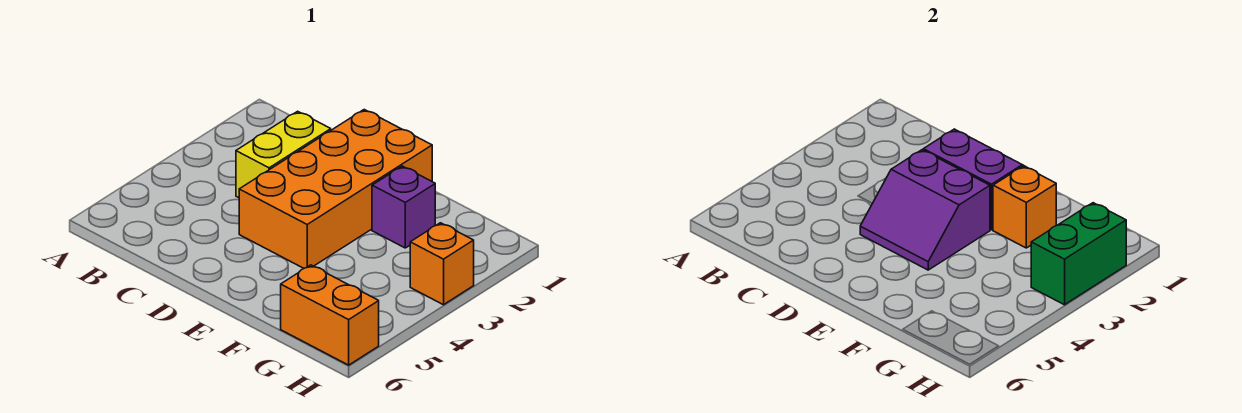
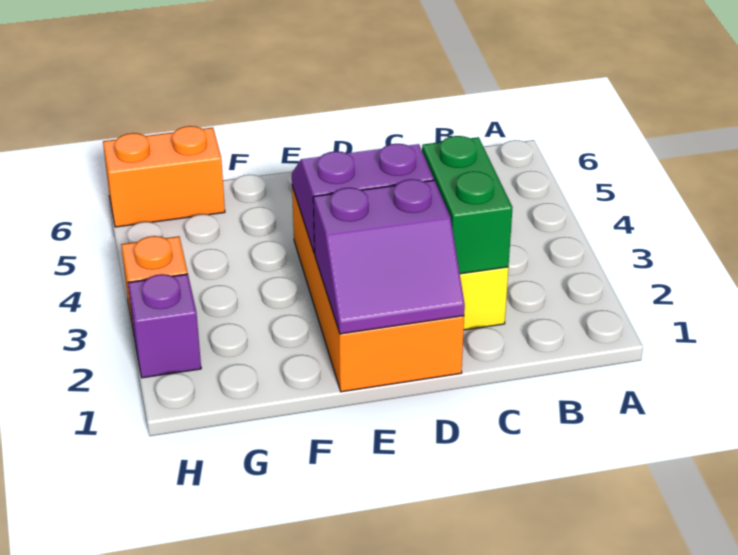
purple brick F2 level 1 -> purple brick H2 level 1
orange brick F2 level 2 -> none
green brick H2:H3 level 2 -> green brick C2:C3 level 2

